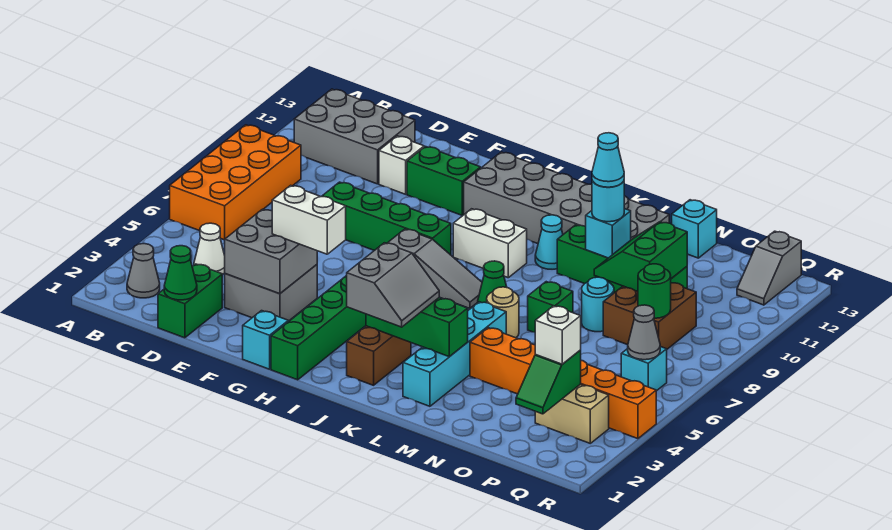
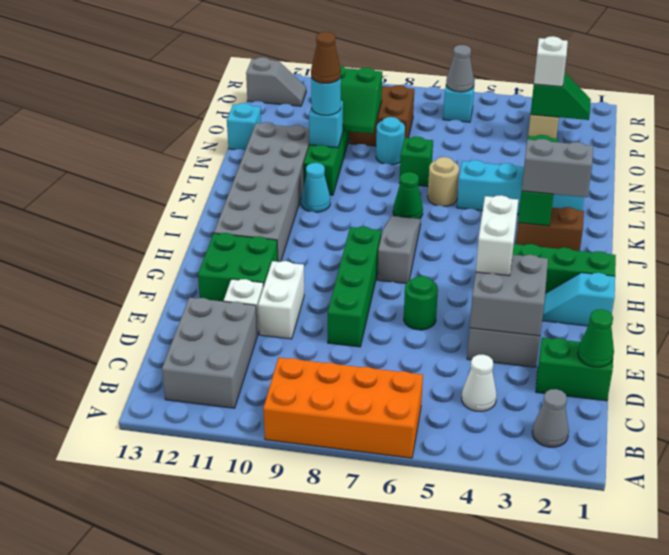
green brick F11:G11 level 1 -> green brick F11:G12 level 1
white brick I9:J9 level 1 -> white brick E10:F10 level 1
orange brick M4:R4 level 1 -> none
cyan cone M10 level 4 -> brown cone M10 level 4
green round brick P8 level 2 -> green round brick F6 level 1

